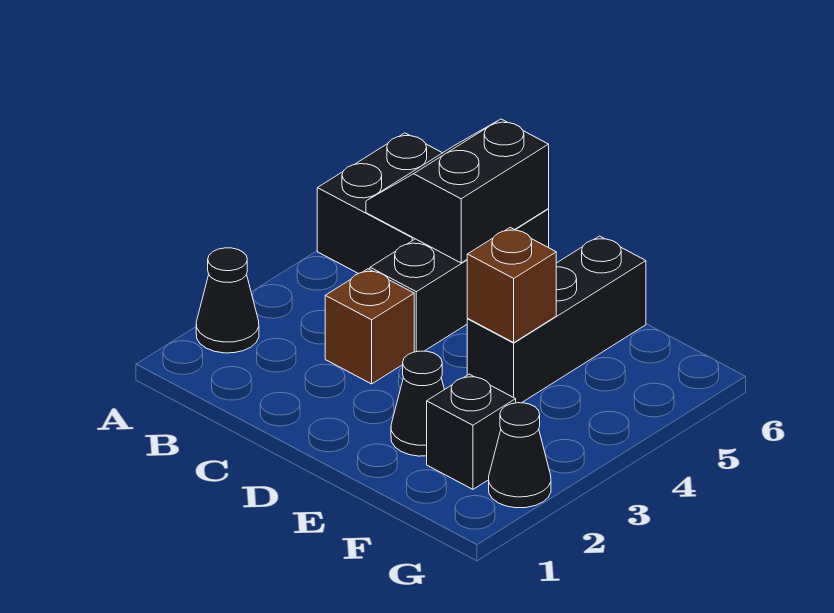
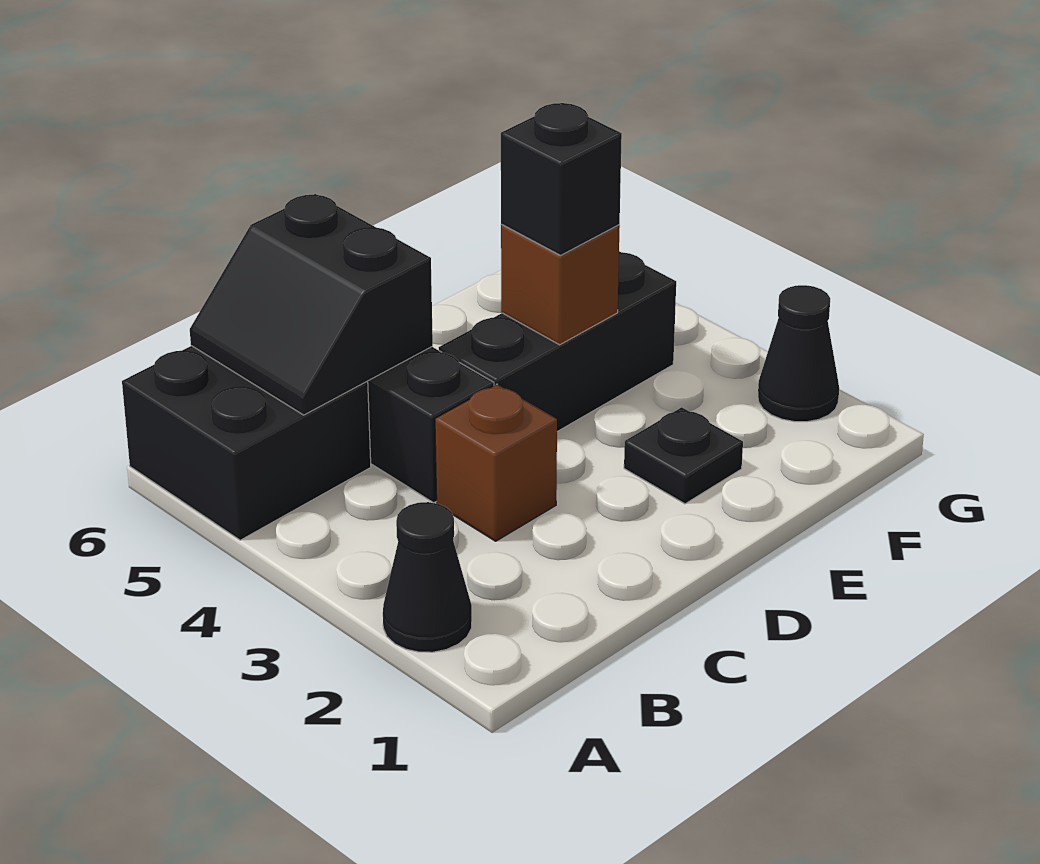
black cone E2 level 1 -> black plate E2 level 1
black brick E4:E6 level 1 -> black brick D4:F4 level 1
black brick F2 level 1 -> black brick E4 level 3

